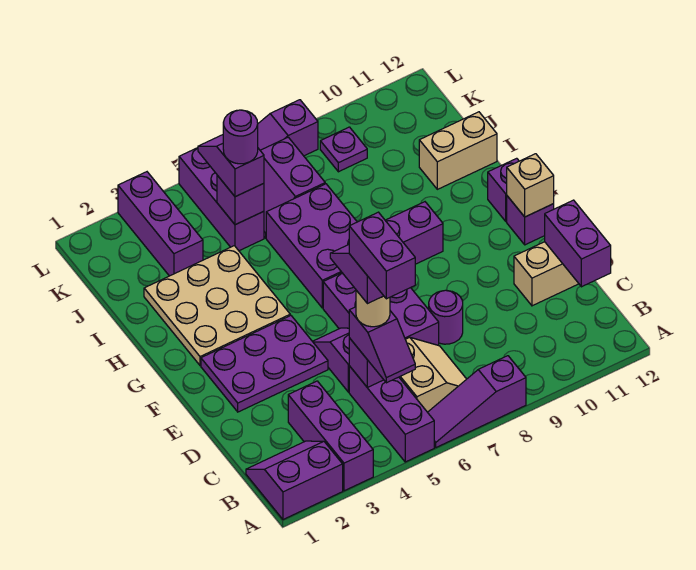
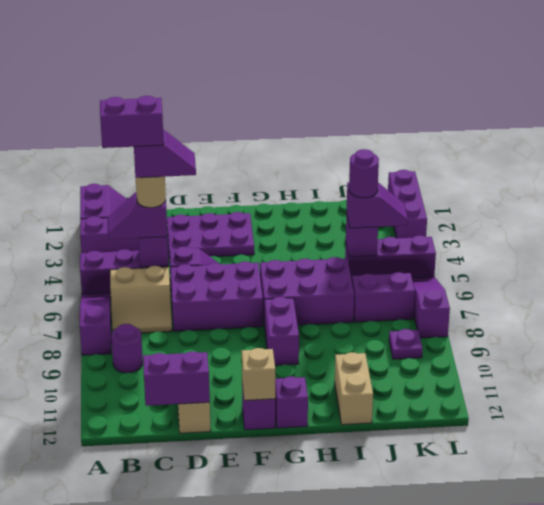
purple round brick D8 level 1 -> purple round brick B9 level 1
purple plate E2:F4 level 1 -> purple plate D2:F3 level 1
tan plate G2:I4 level 1 -> none
purple brick J3:L3 level 1 -> purple brick L1:L3 level 1

